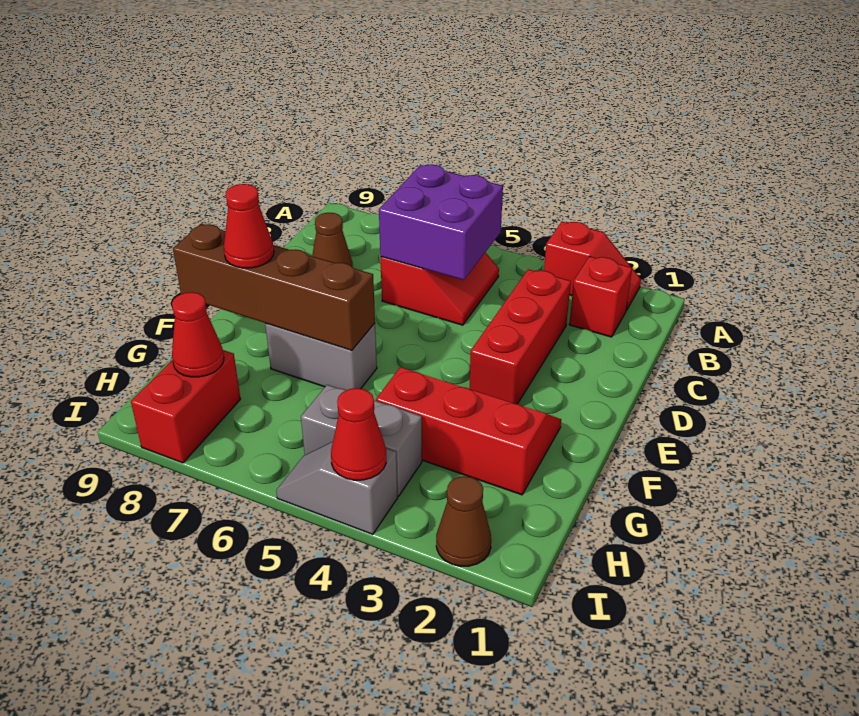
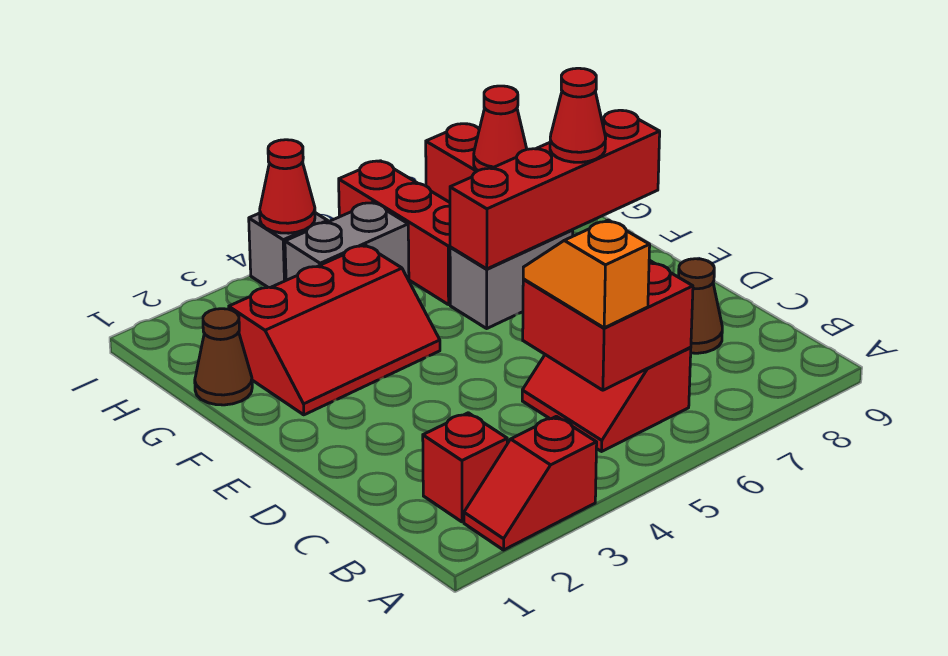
purple brick B5:C6 level 2 -> red brick B5:C6 level 2
none -> orange slope B5:C5 level 3 top B
red brick C3:E3 level 1 -> red brick G6:I6 level 1
brown brick F6:F9 level 2 -> red brick F6:F9 level 2
brown cone I2 level 1 -> brown cone G1 level 1

